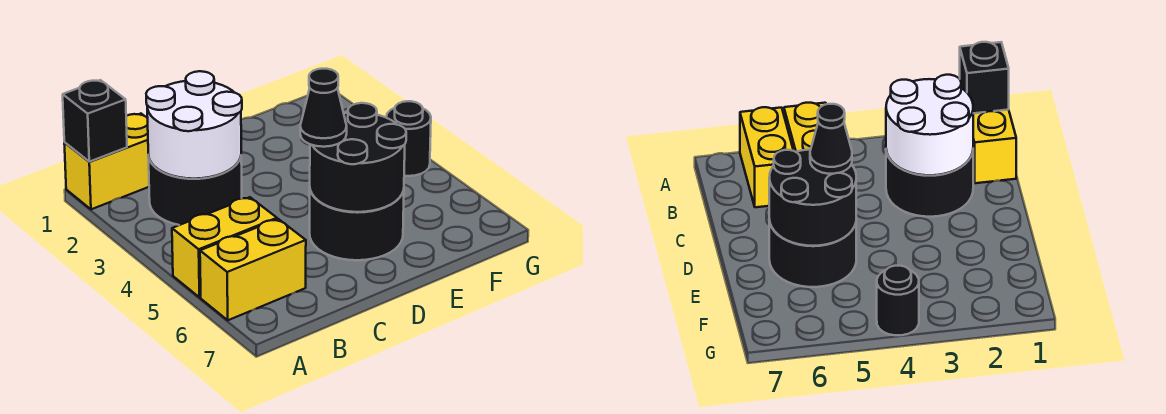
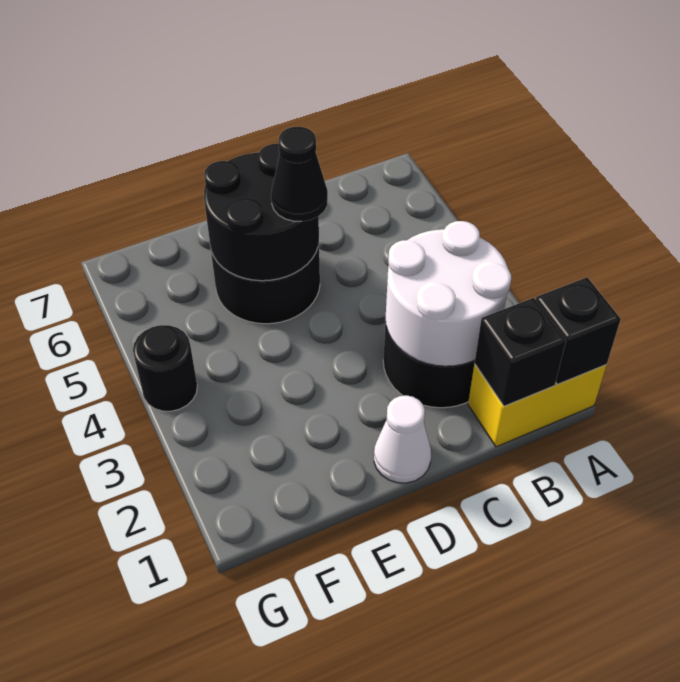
yellow brick A5:B5 level 1 -> none
yellow brick A6:B6 level 1 -> none
none -> black brick B1 level 2
none -> white cone D1 level 1

